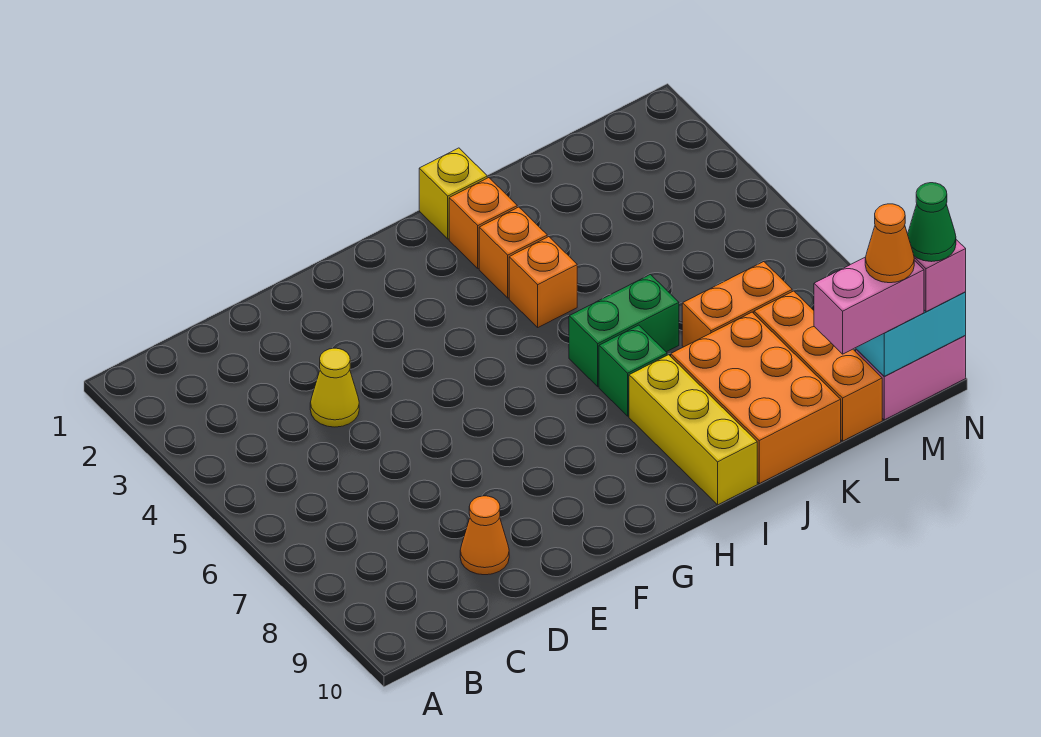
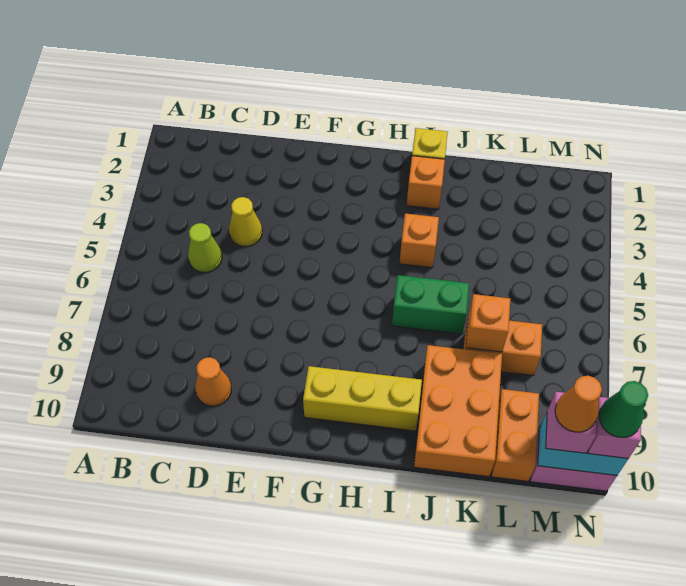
none -> lime cone C5 level 1
orange brick I3 level 1 -> orange brick K7 level 2
green brick I7 level 1 -> none
yellow brick I8:I10 level 1 -> yellow brick G9:I9 level 1
orange brick L8:L10 level 1 -> orange brick L9:L10 level 1
pink brick L10:M10 level 3 -> pink brick M10 level 3

